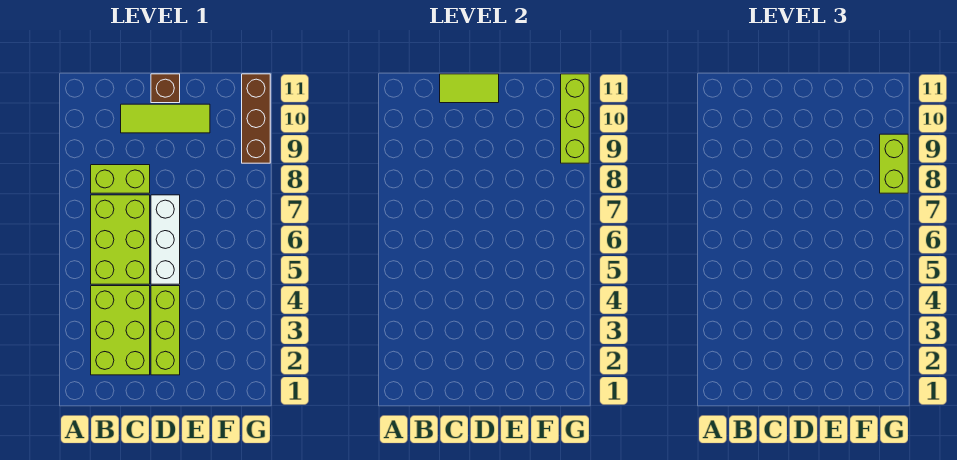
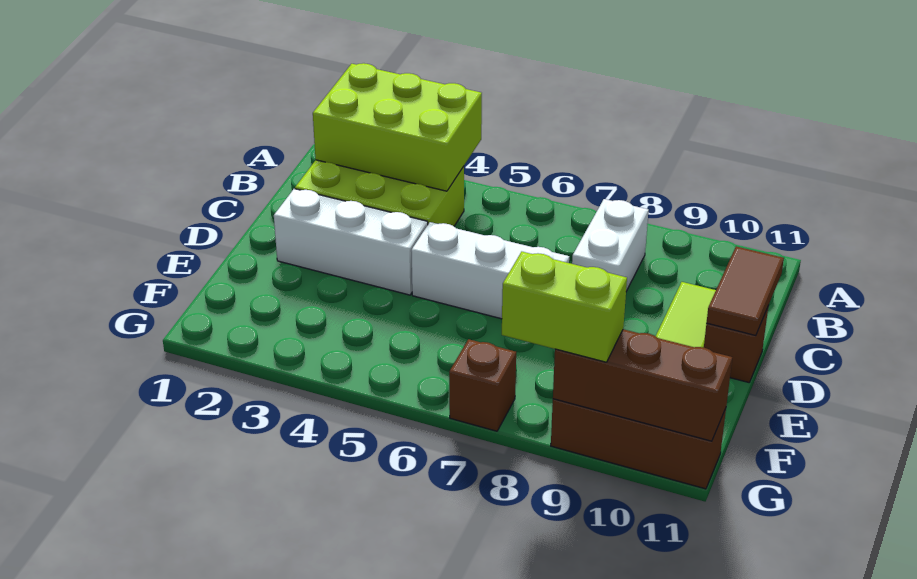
lime brick B5:C7 level 1 -> lime brick A2:B4 level 2
lime brick B8:C8 level 1 -> white brick B8:C8 level 1
lime tile C11:D11 level 2 -> brown tile C11:D11 level 2
lime brick D2:D4 level 1 -> white brick D2:D4 level 1
none -> brown brick G7 level 1
lime brick G9:G11 level 2 -> brown brick G9:G11 level 2

